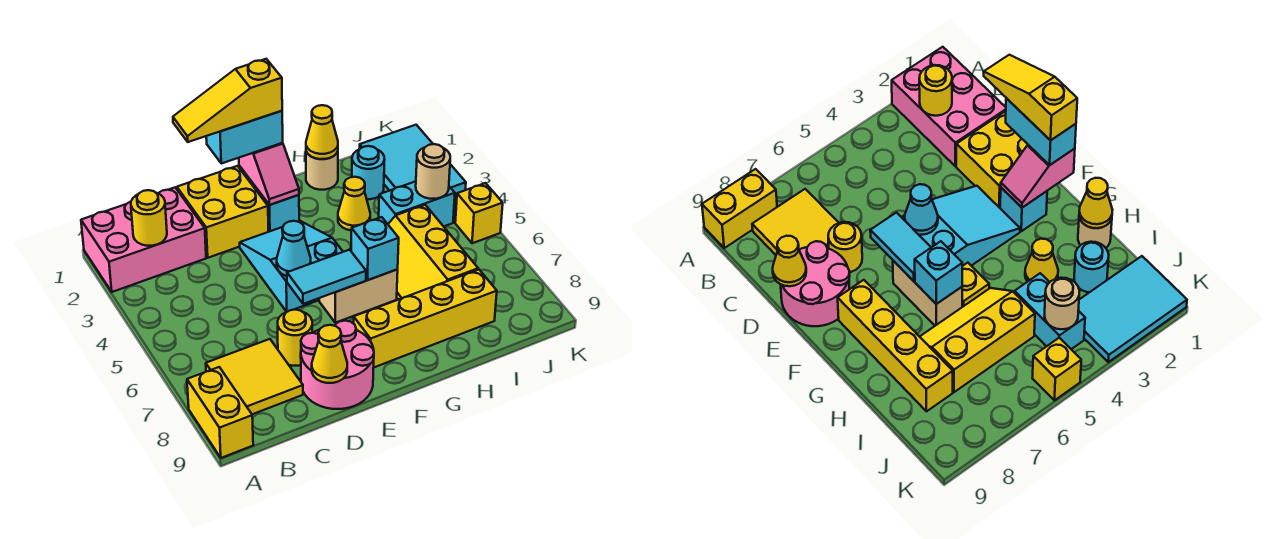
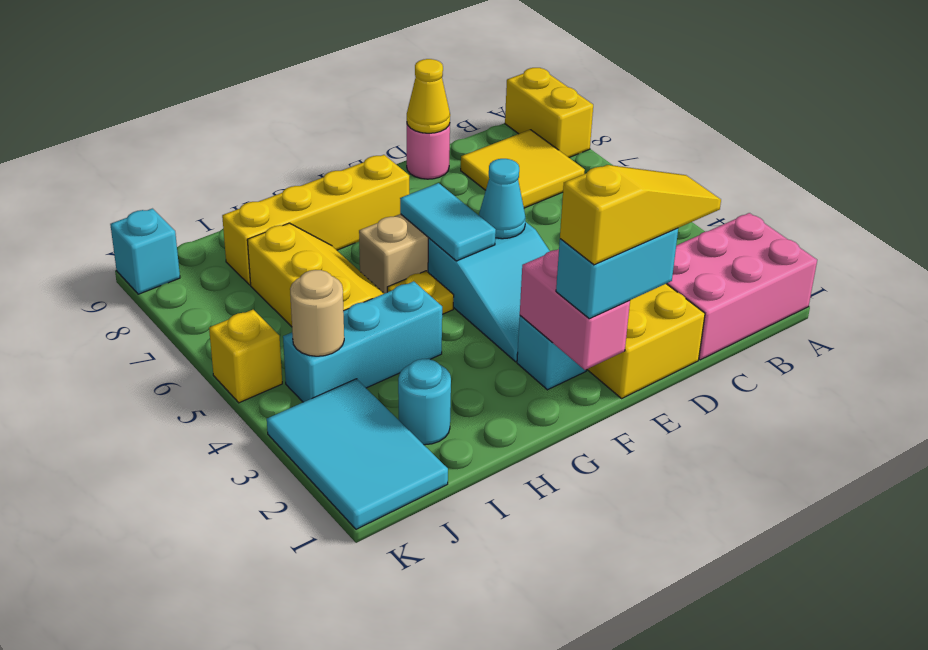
yellow round brick B2 level 2 -> none
yellow round brick D7 level 1 -> none
pink round brick D8:E9 level 1 -> pink round brick D9 level 1
cyan tile E6:F6 level 2 -> cyan tile F5:F6 level 2
pink slope F1:F2 level 2 top 1 -> pink brick F1:F2 level 2
cyan brick G6 level 2 -> cyan brick K9 level 1
tan round brick H1 level 1 -> none
yellow cone H1 level 2 -> none
yellow cone H3 level 1 -> none
cyan brick I4:J4 level 1 -> cyan brick H4:J4 level 1

